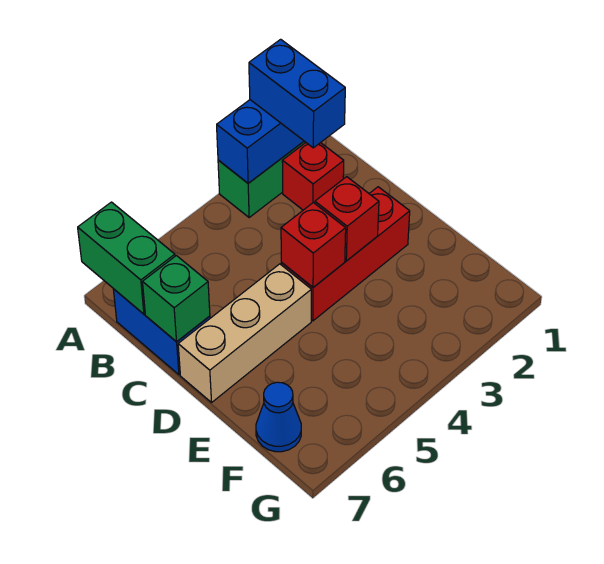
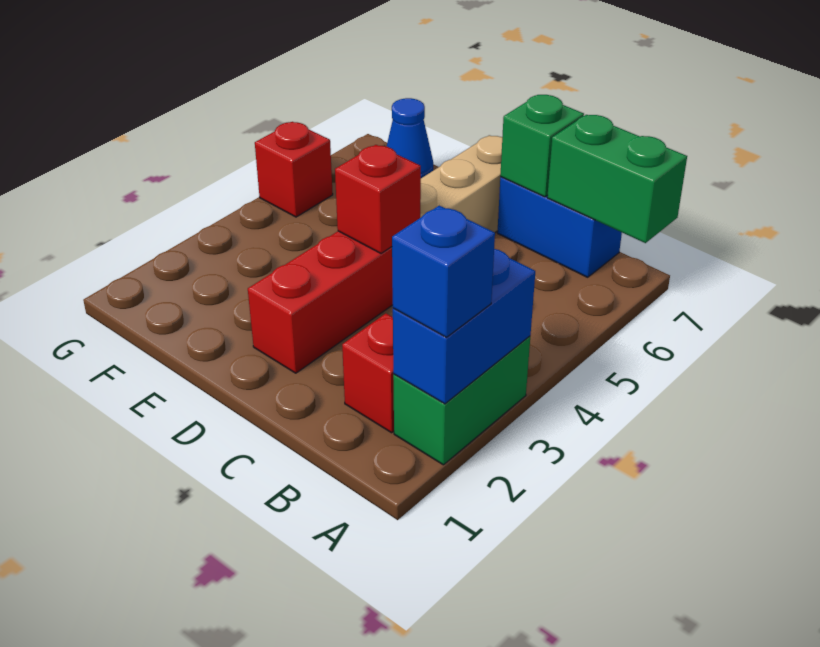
blue brick A2:B2 level 3 -> blue brick A2 level 3
red brick D3 level 2 -> red brick G5 level 1

